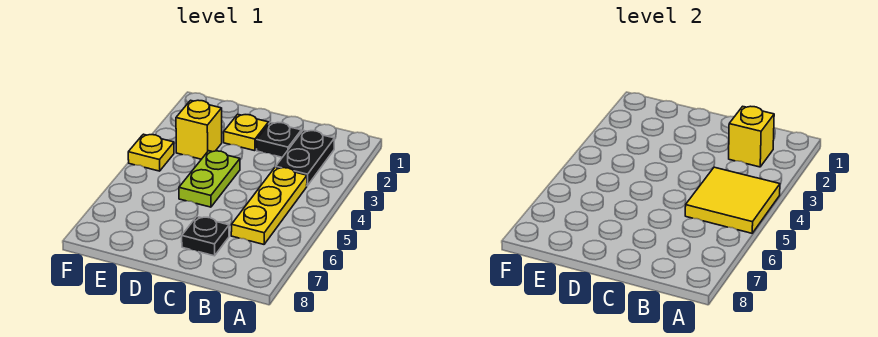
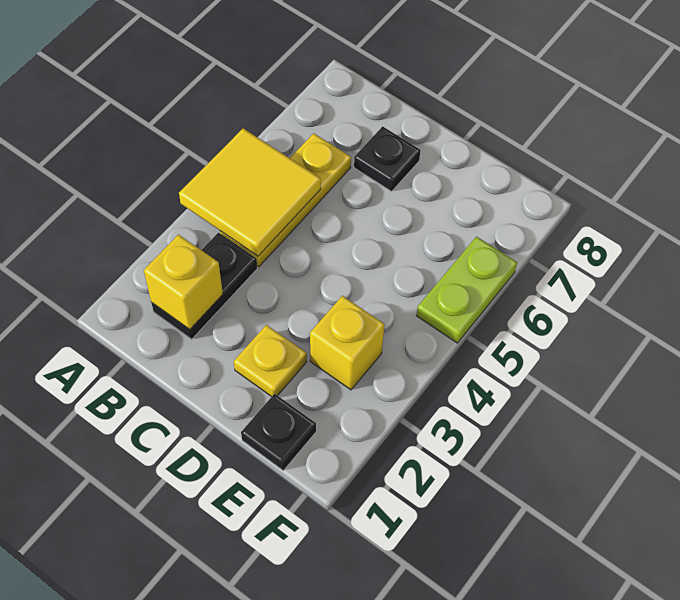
black plate C2 level 1 -> black plate E1 level 1
lime plate D4:D5 level 1 -> lime plate F5:F6 level 1
yellow plate F4 level 1 -> none

